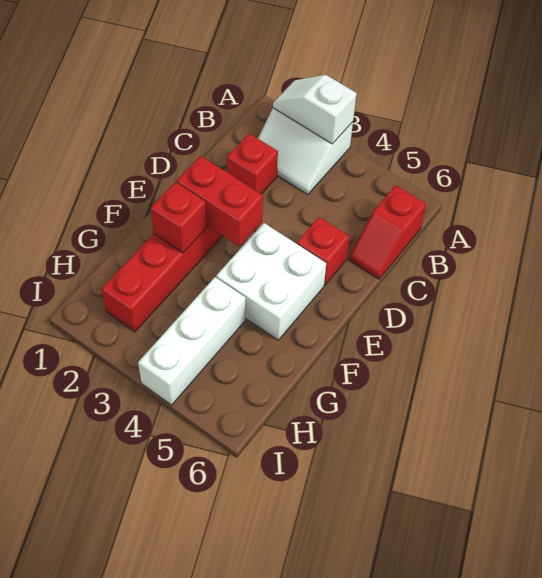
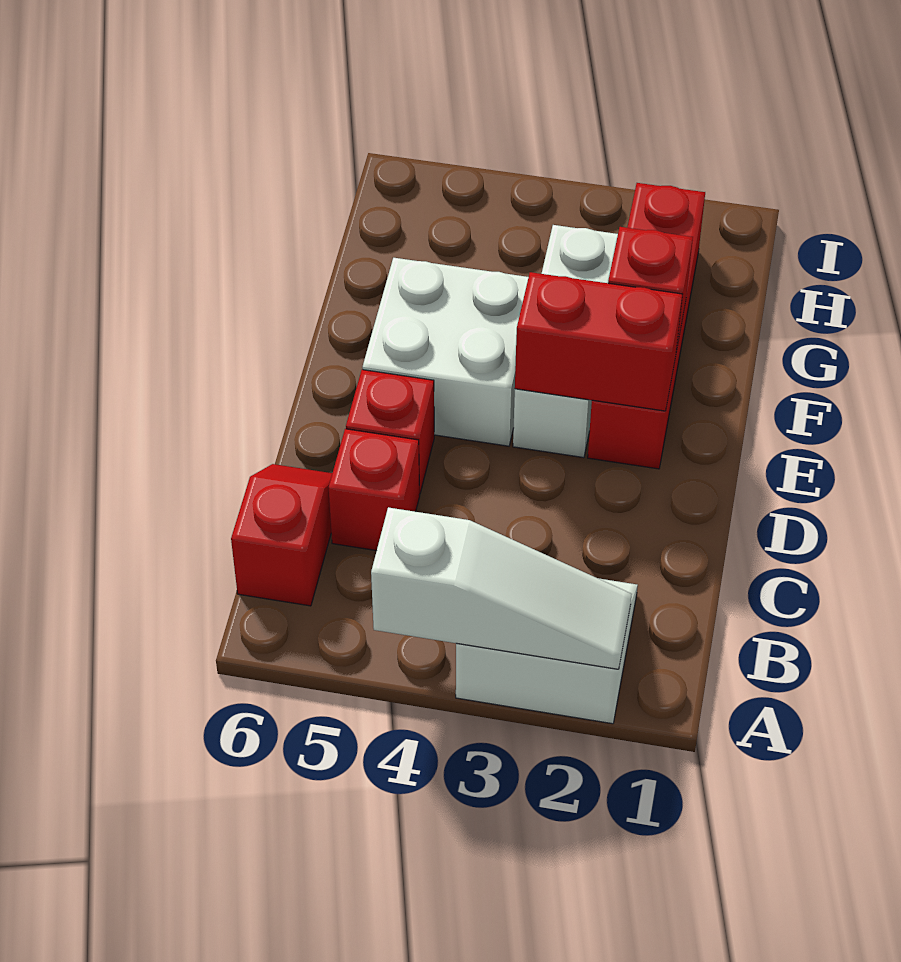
white slope A2:A3 level 2 top 3 -> white slope A2:A4 level 2 top 4
red brick C2 level 1 -> red brick C5 level 1
white brick G4:I4 level 1 -> white brick E3:G3 level 1

